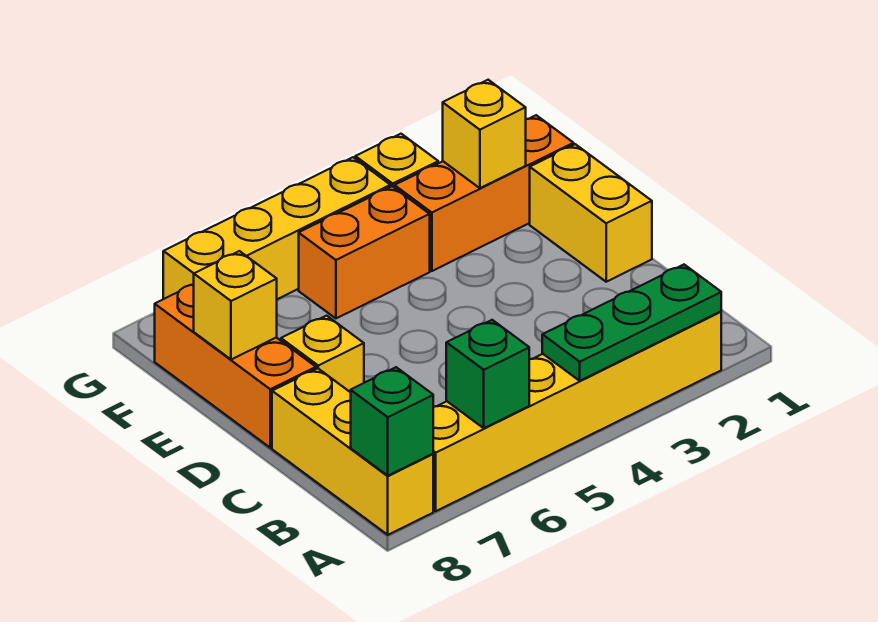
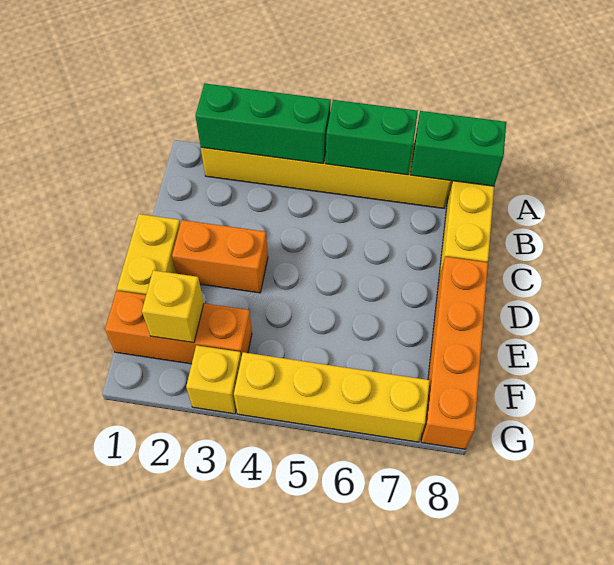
green plate A2:A4 level 2 -> green brick A2:A4 level 2
green brick A6 level 2 -> green brick A5:A6 level 2
green brick A8 level 2 -> green brick A7:A8 level 2
yellow brick D7 level 1 -> none
orange brick D8:F8 level 1 -> orange brick D8:G8 level 1
yellow brick E8 level 2 -> none
orange brick F4:F5 level 1 -> orange brick D2:D3 level 1

